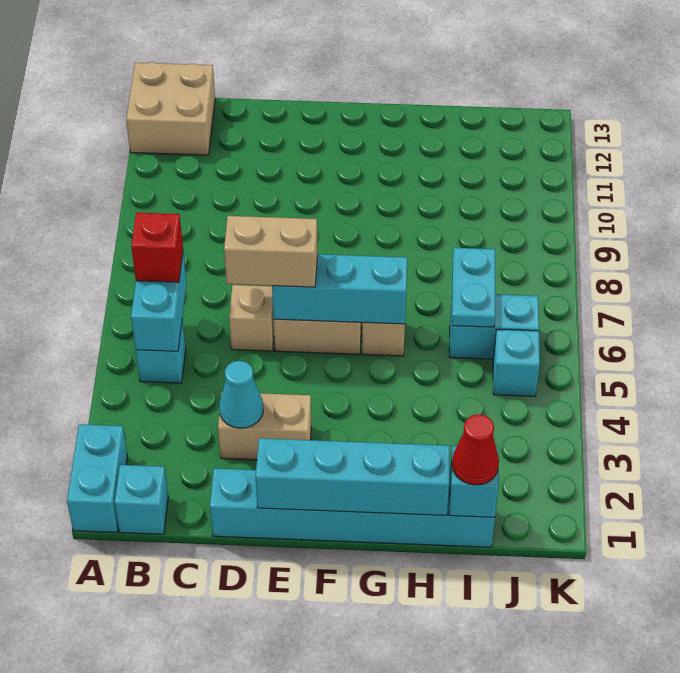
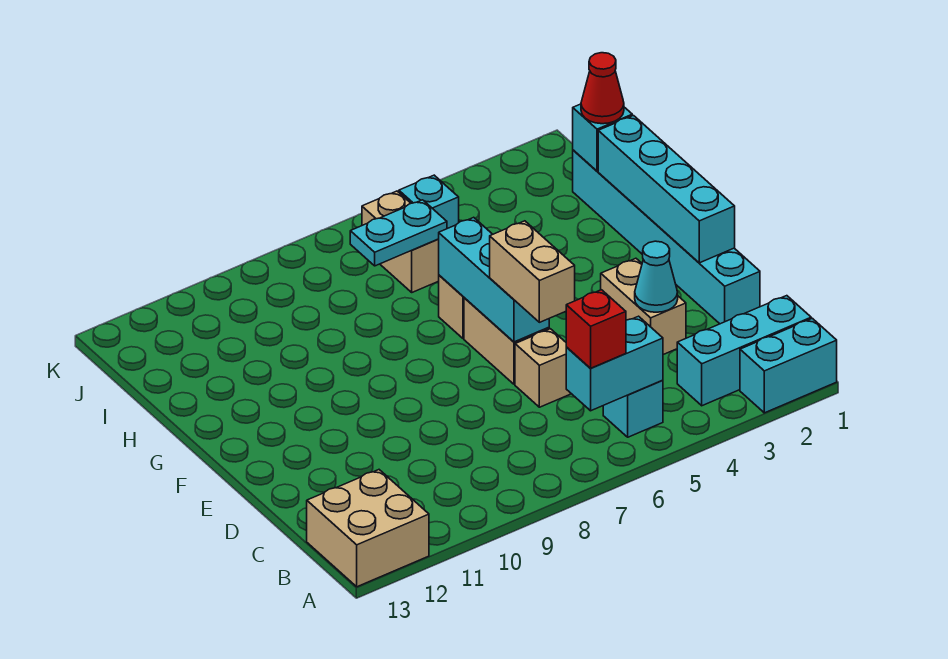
cyan brick B1 level 1 -> cyan brick B1:B3 level 1
cyan brick I6:J6 level 1 -> tan brick I6:J6 level 1

